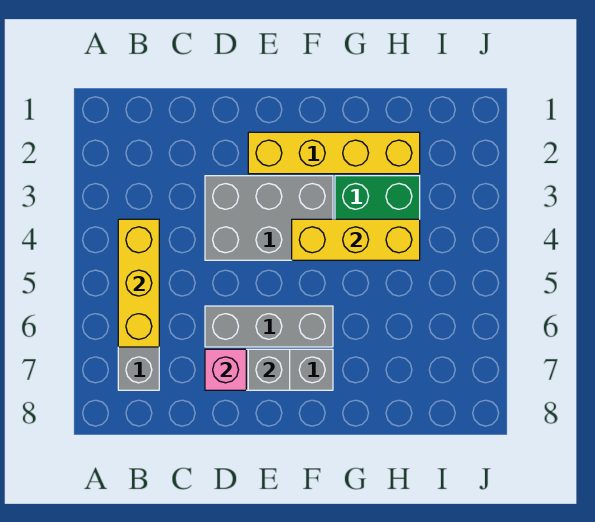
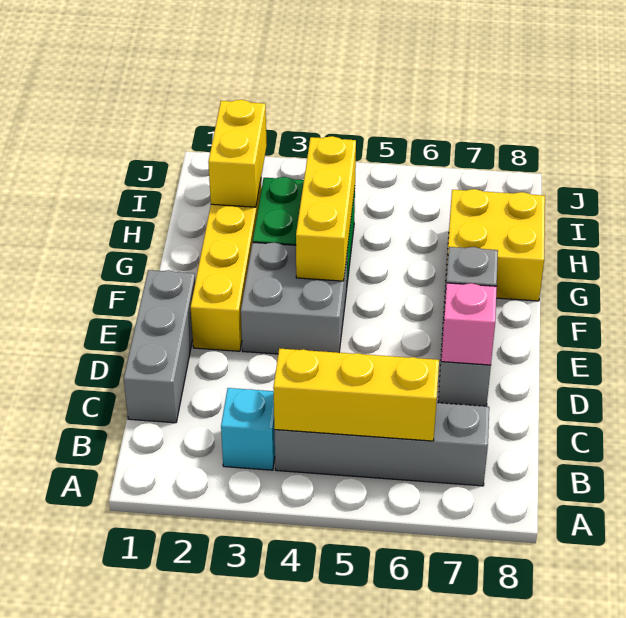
none -> cyan brick B3 level 1
grey brick D3:F4 level 1 -> grey brick E3:F4 level 1
grey brick D6:F6 level 1 -> grey brick C1:E1 level 1
none -> yellow brick G7:H8 level 1
none -> yellow brick H2:I2 level 2

